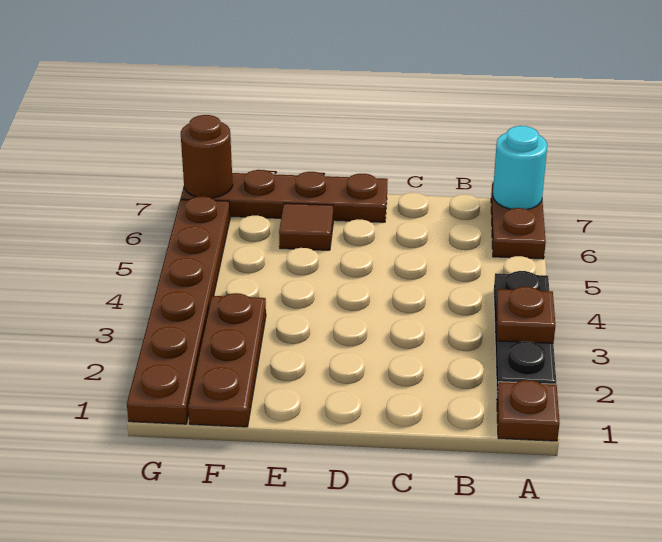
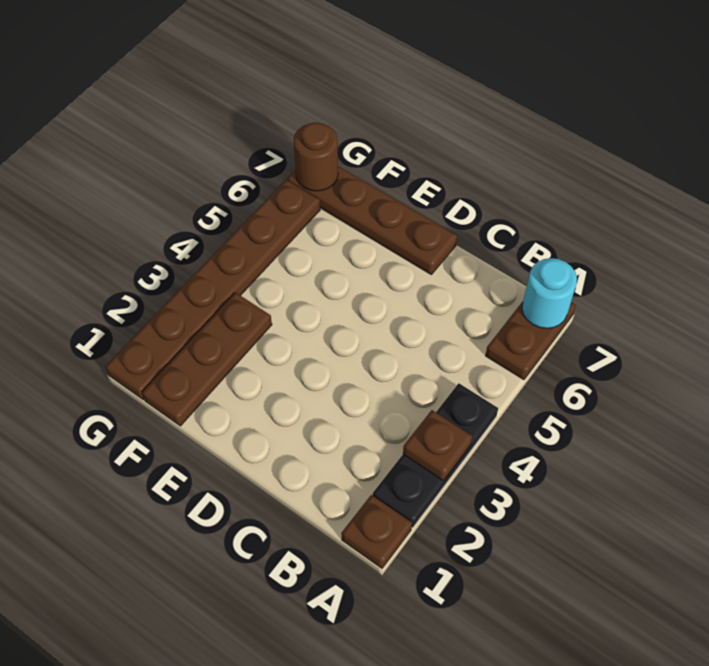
brown tile E6 level 1 -> none

